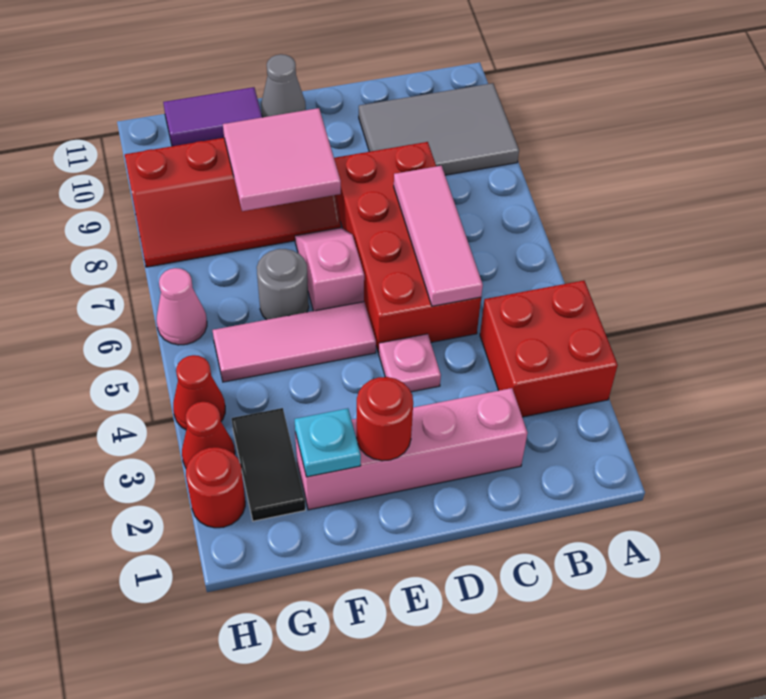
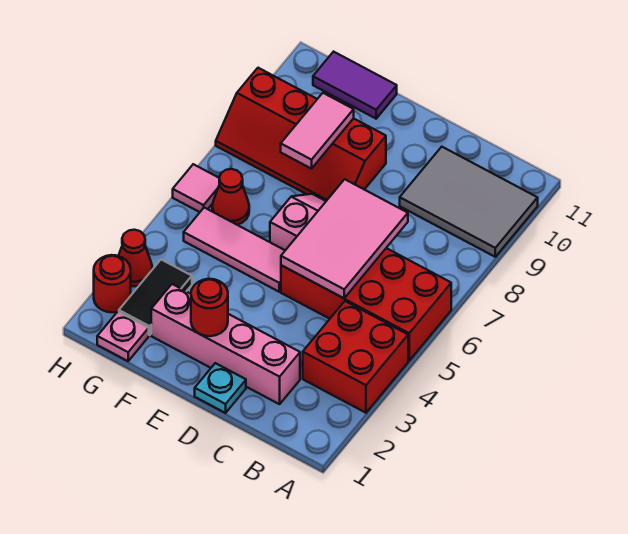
red brick C5:D8 level 1 -> red brick A5:D6 level 1
pink tile C5:C7 level 2 -> pink tile C5:D7 level 2
pink plate D4 level 1 -> pink plate G1 level 1
pink tile E8:F9 level 2 -> pink tile F8:F9 level 2
grey cone E11 level 1 -> none
cyan plate F2 level 2 -> cyan plate D1 level 1
grey round brick F6 level 1 -> none
red cone H4 level 1 -> red cone G6 level 1
pink cone H6 level 1 -> pink tile H6 level 1

